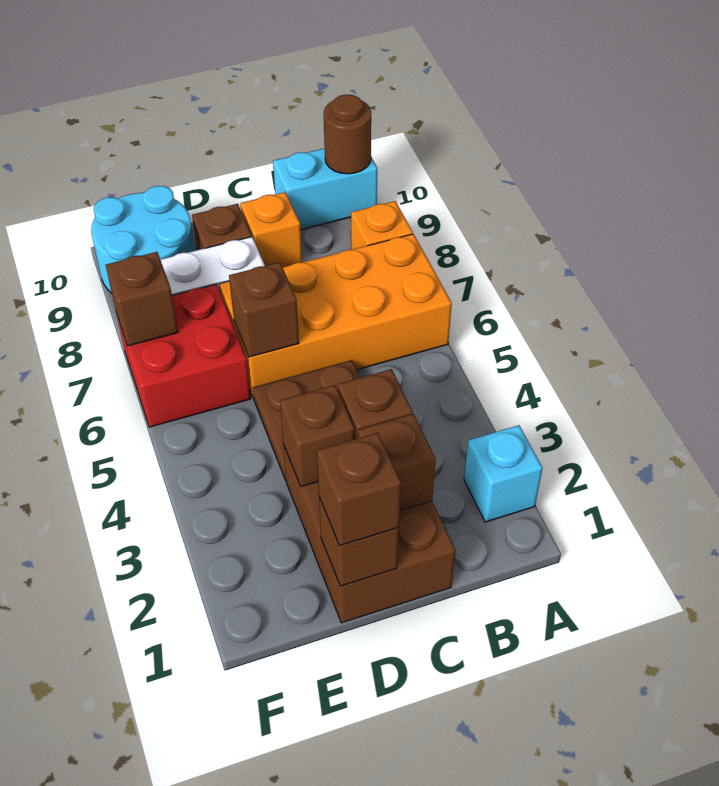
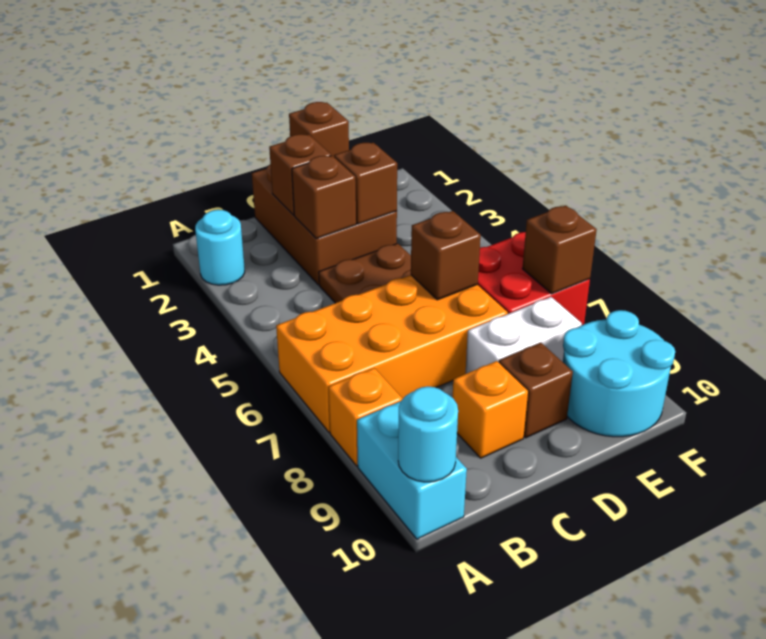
cyan brick A2 level 1 -> cyan round brick A2 level 1
cyan brick A10:B10 level 1 -> cyan brick A9:A10 level 1
brown round brick A10 level 2 -> cyan round brick A10 level 2
brown brick D1 level 3 -> none

